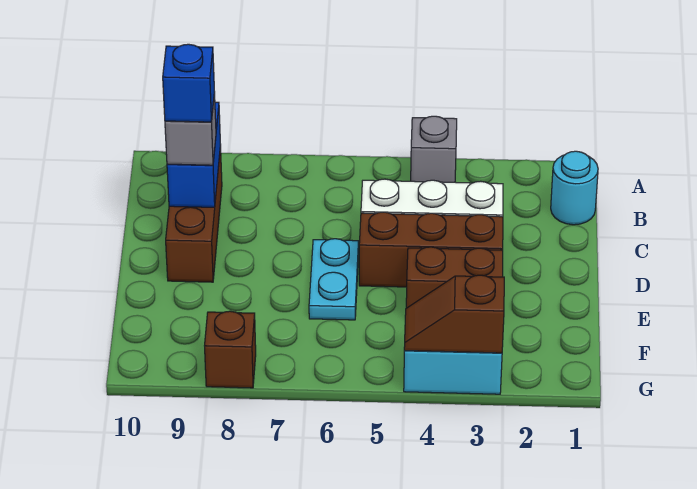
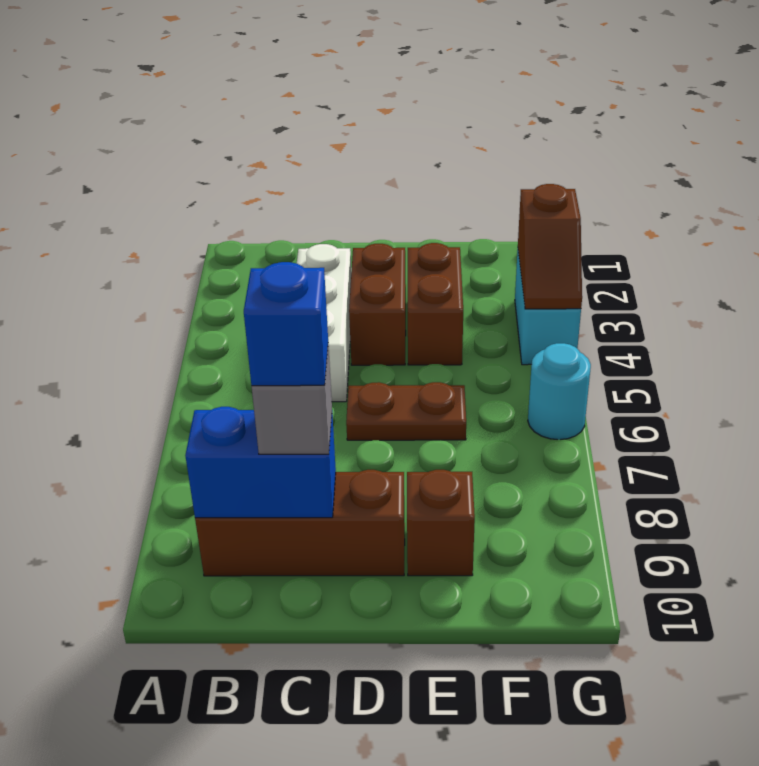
grey brick A4 level 1 -> none
cyan round brick B1 level 1 -> cyan round brick G6 level 1
brown brick D3:D5 level 1 -> brown brick D3:D4 level 1
cyan plate D6:E6 level 1 -> brown plate D6:E6 level 1
brown brick G8 level 1 -> brown brick E9 level 1

